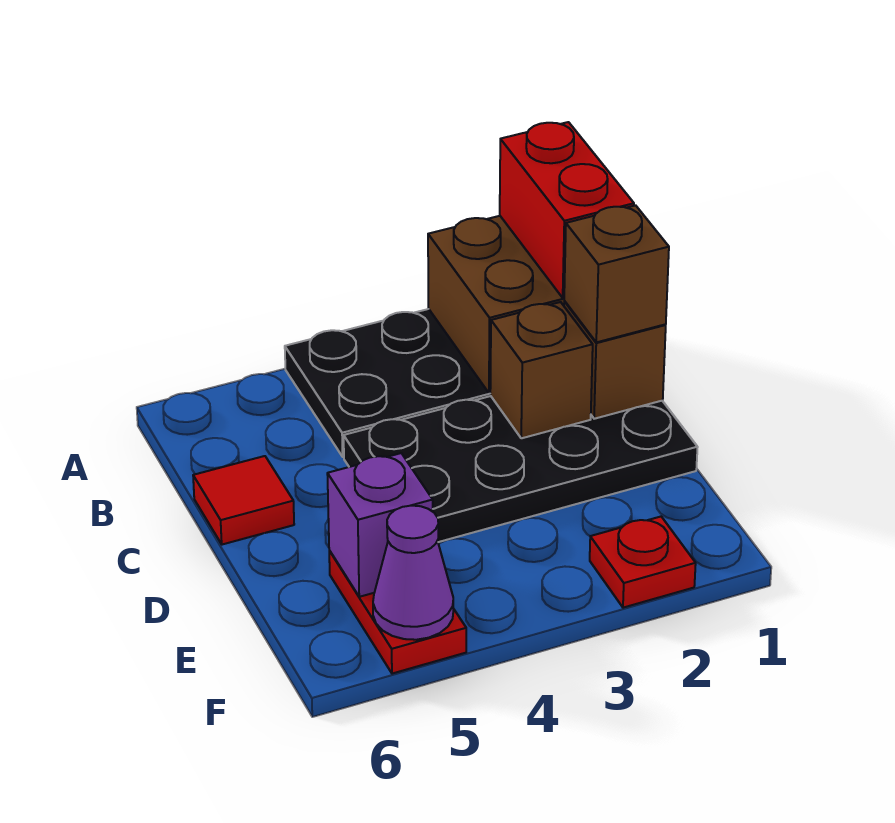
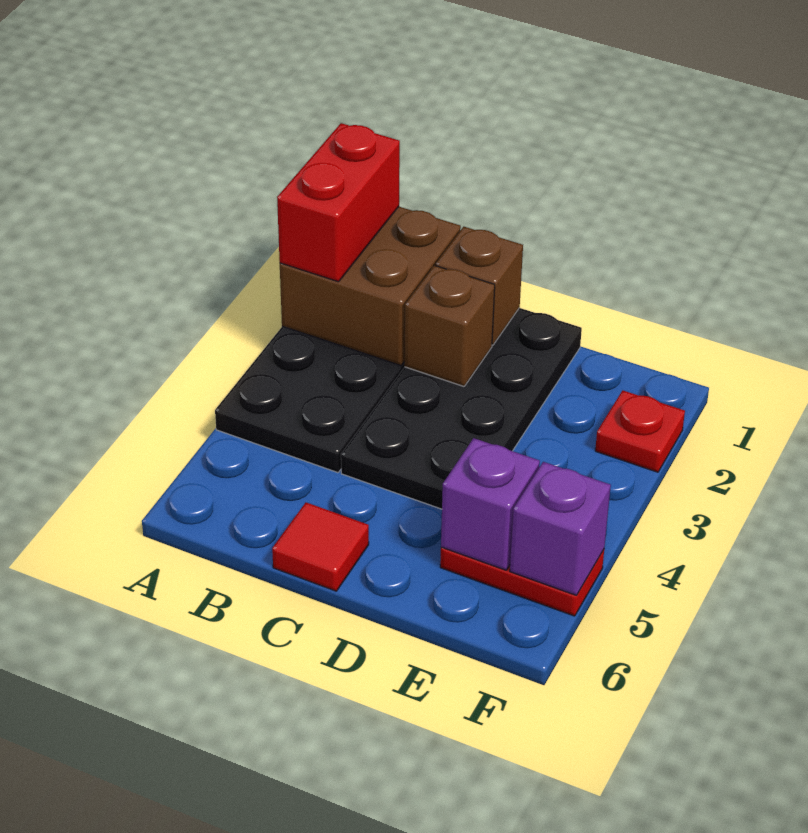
red brick A1:B1 level 3 -> red brick A1:A2 level 3
brown brick C1 level 3 -> none
purple cone F5 level 2 -> purple brick F5 level 2

